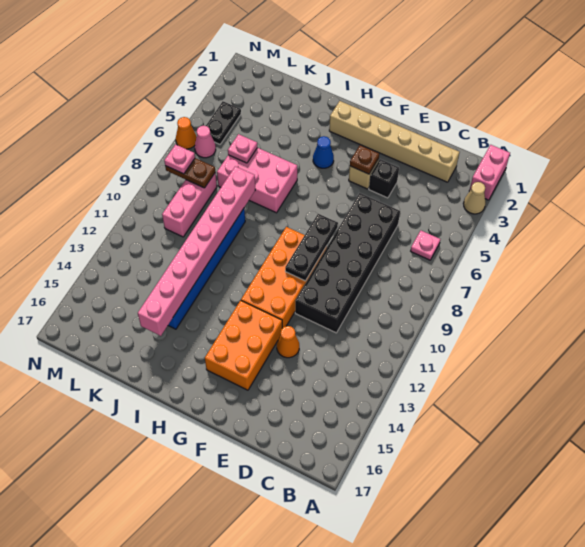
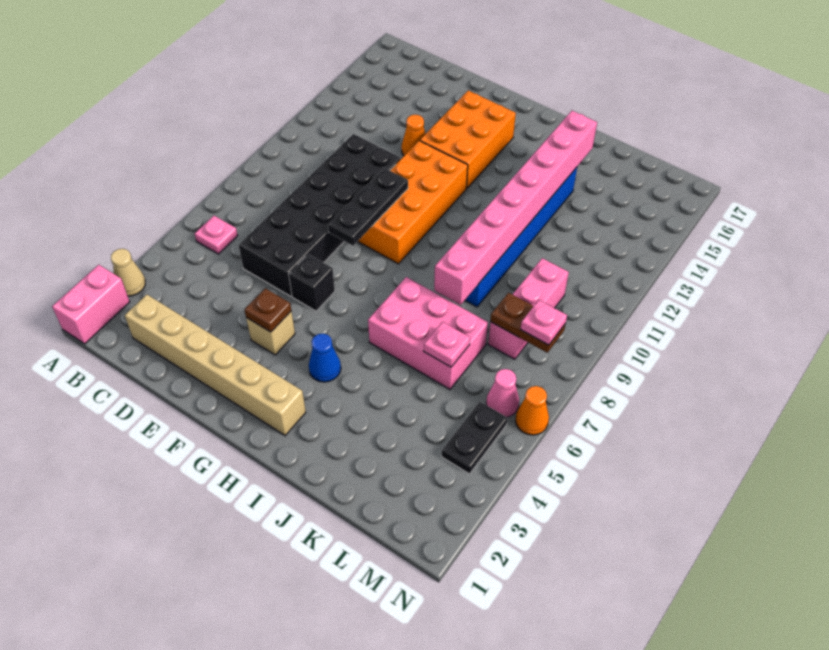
black brick E4 level 1 -> black brick F6 level 1

